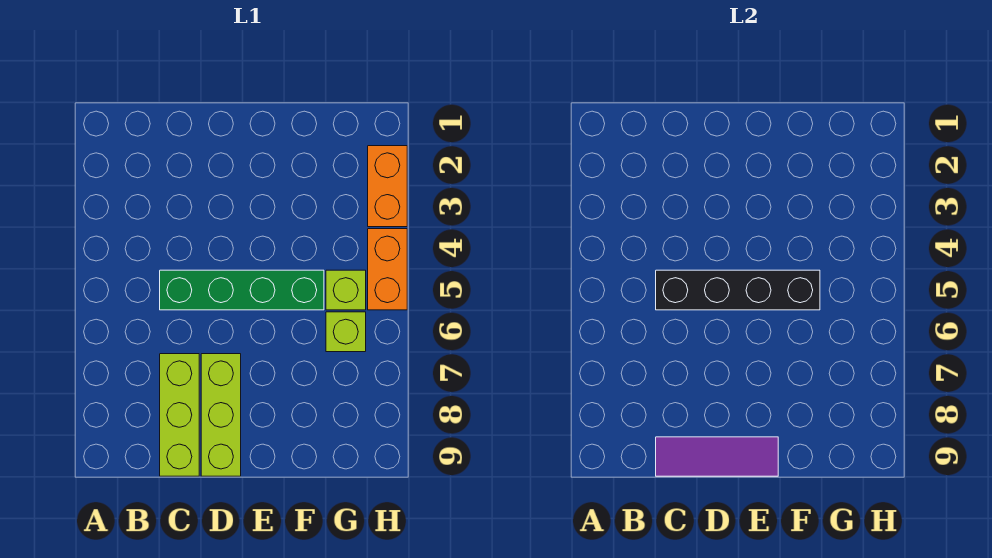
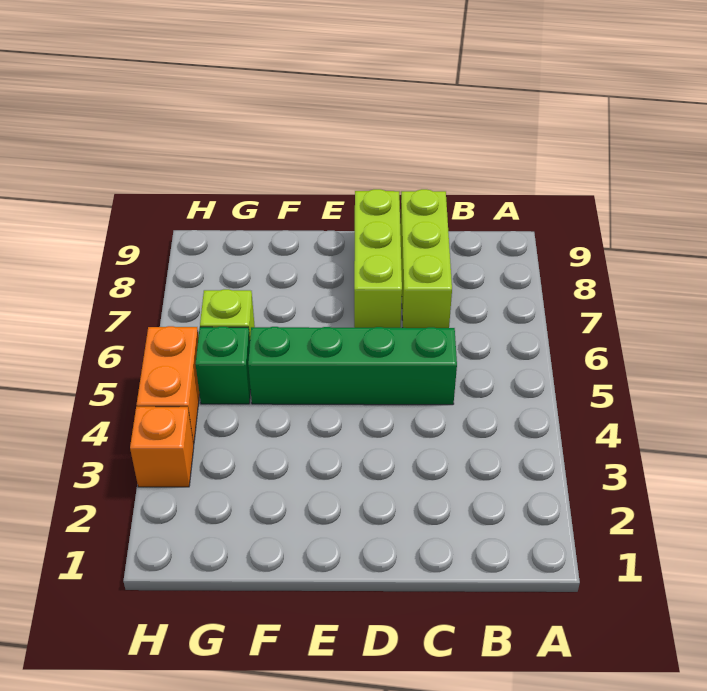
black brick C5:F5 level 2 -> none
purple tile C9:E9 level 2 -> none
lime brick G5 level 1 -> green brick G5 level 1
orange brick H2:H3 level 1 -> orange brick H3 level 1

